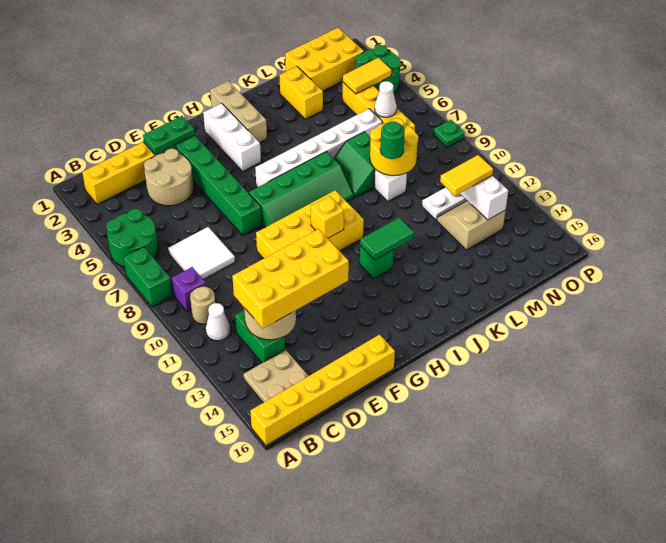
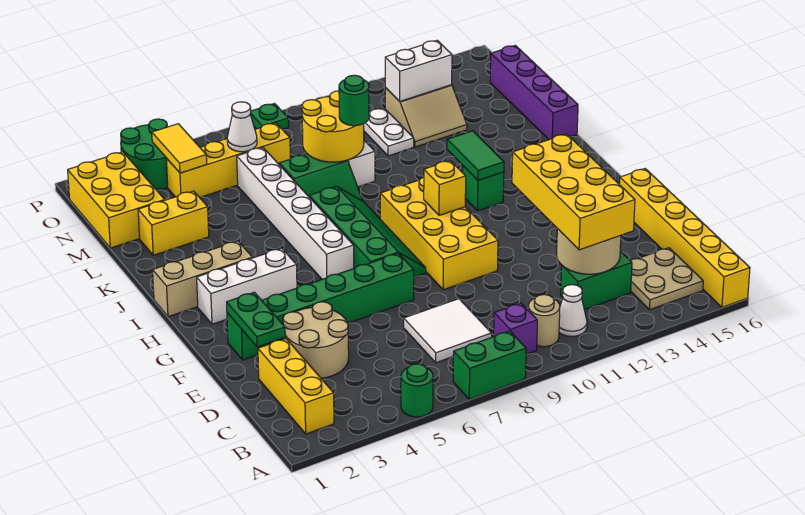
green round brick A5:B6 level 1 -> green round brick A5 level 1
none -> purple brick K16:N16 level 1
tan slope M12:N13 level 1 top 13 -> tan slope M12:N13 level 1 top N
yellow tile M12:N12 level 3 -> none

